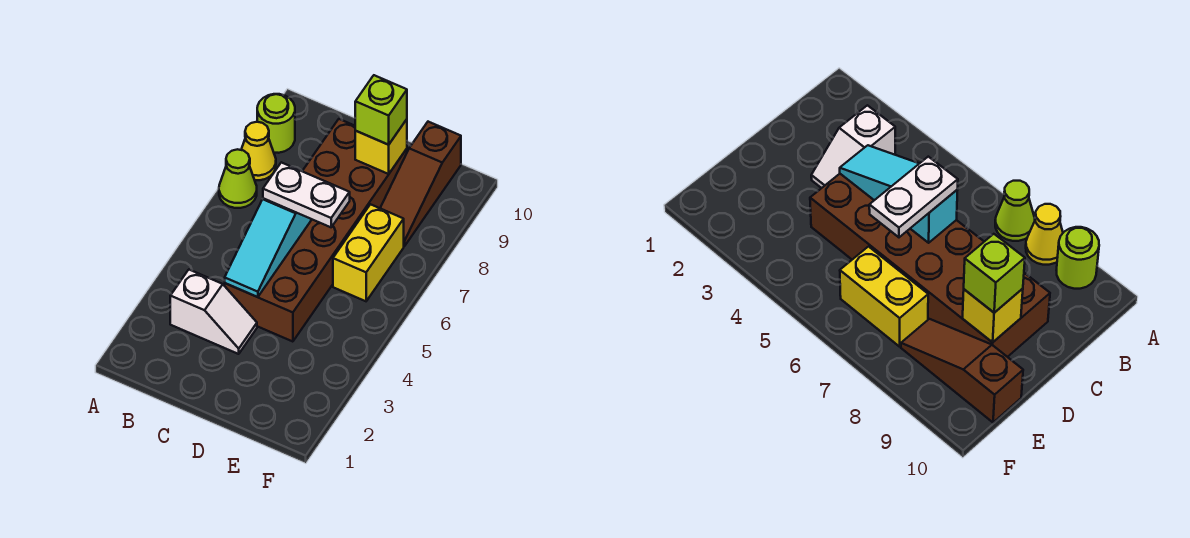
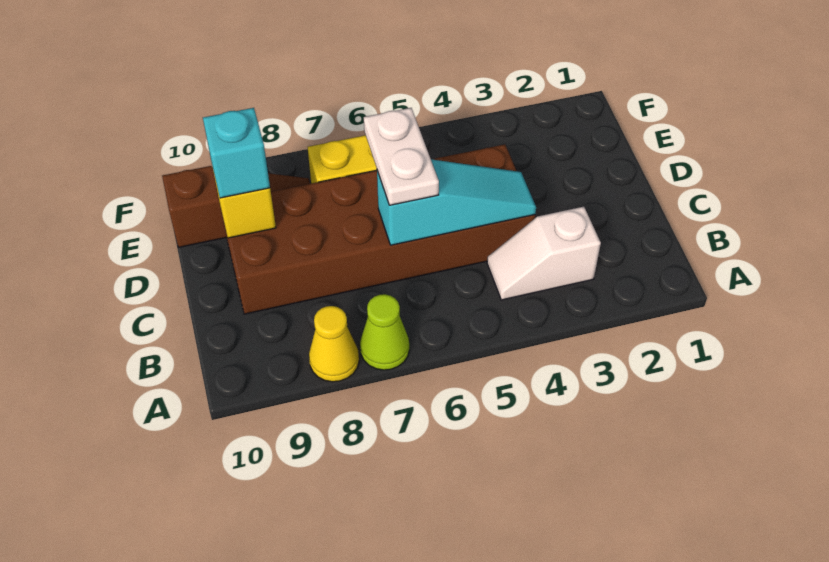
lime round brick A9 level 1 -> none
white slope B3:C3 level 1 top B -> white slope B3:B4 level 1 top 3
lime brick D9 level 3 -> cyan brick D9 level 3

